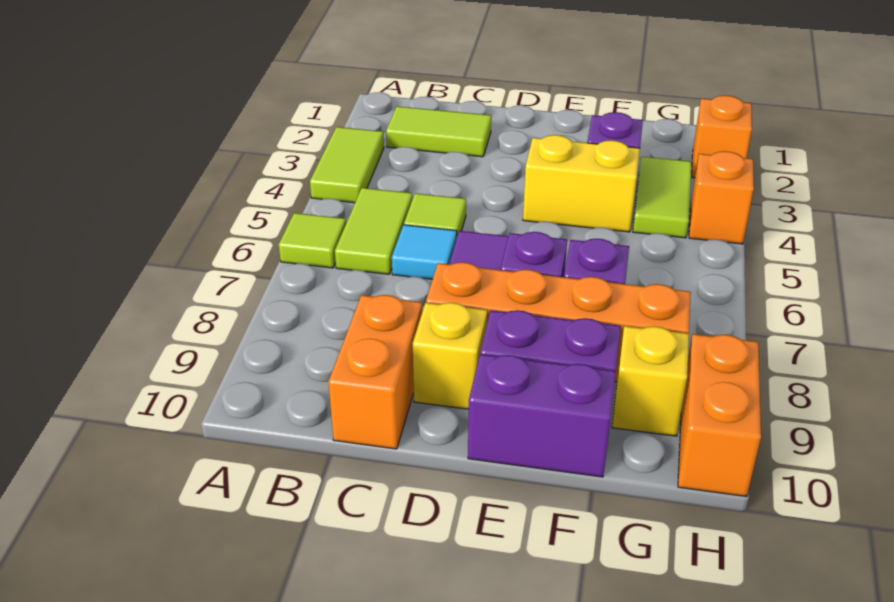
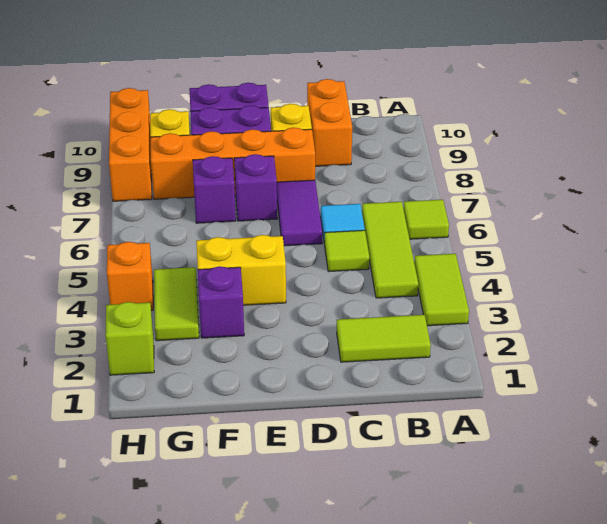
lime tile B5:B6 level 1 -> lime tile B4:B6 level 1
orange brick H2 level 1 -> lime brick H2 level 1
orange brick H9:H10 level 1 -> orange brick H8:H10 level 1

